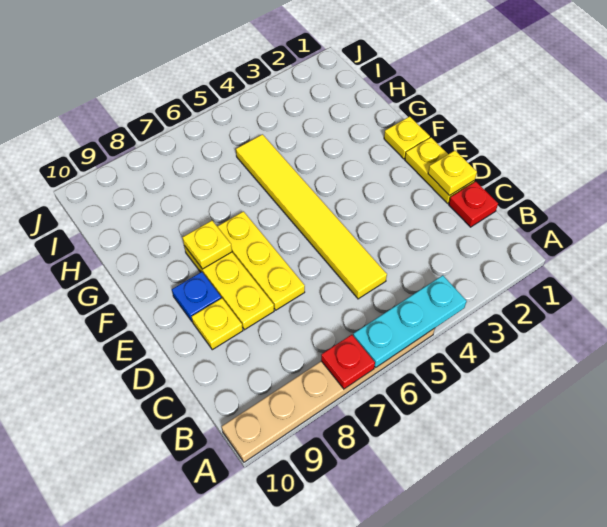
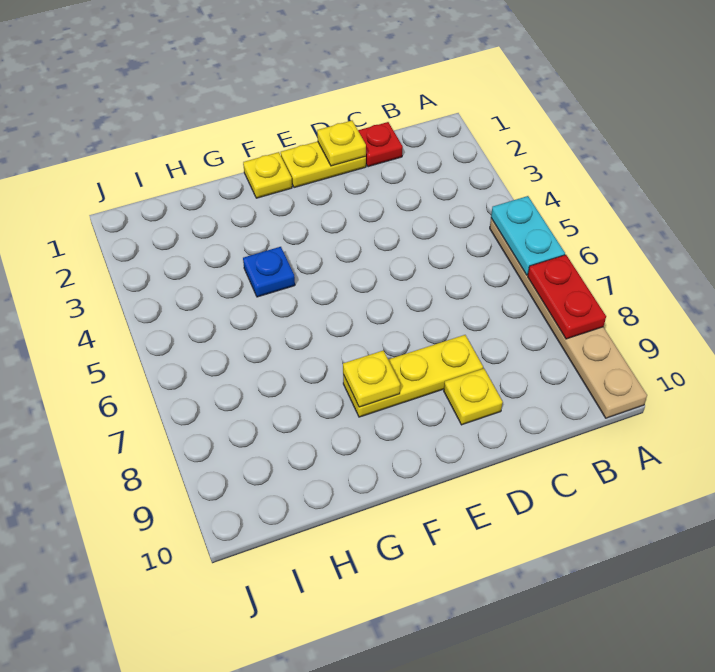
cyan plate A4:A6 level 2 -> cyan plate A5:A6 level 2
red plate A7 level 2 -> red plate A7:A8 level 2
yellow tile C5:H5 level 1 -> none
yellow plate D7:F7 level 1 -> none
blue plate E9 level 1 -> blue plate G4 level 1

